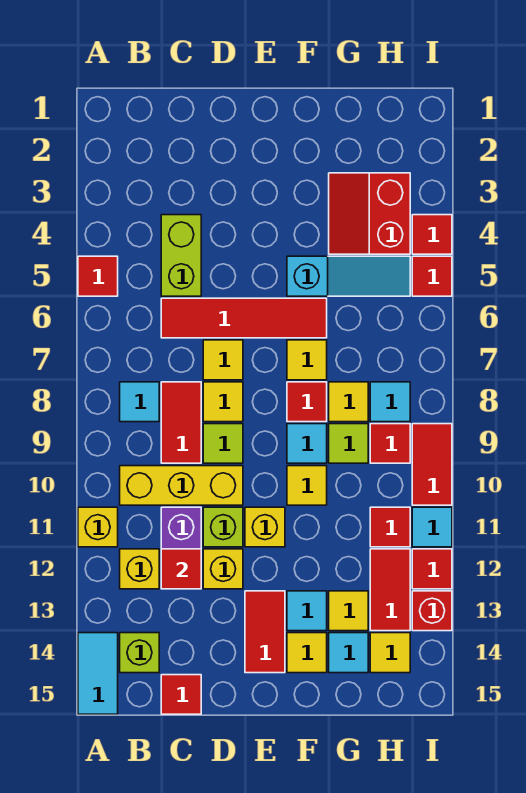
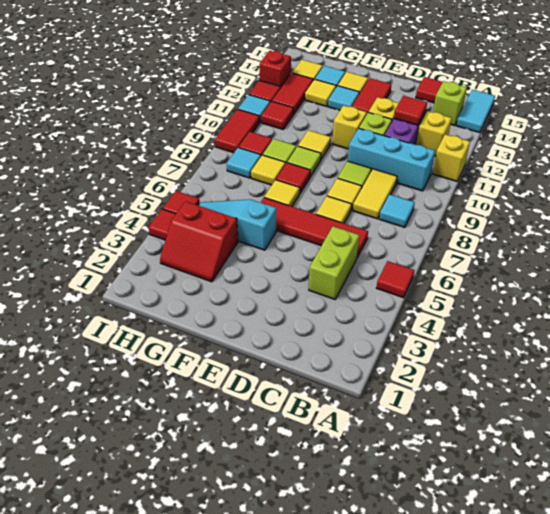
yellow brick B10:D10 level 1 -> cyan brick B10:D10 level 1
red tile C8:C9 level 1 -> yellow tile C8:C9 level 1
cyan tile F9 level 1 -> lime tile F9 level 1
red slope G3:H4 level 1 top H -> red slope G3:H4 level 1 top 4

